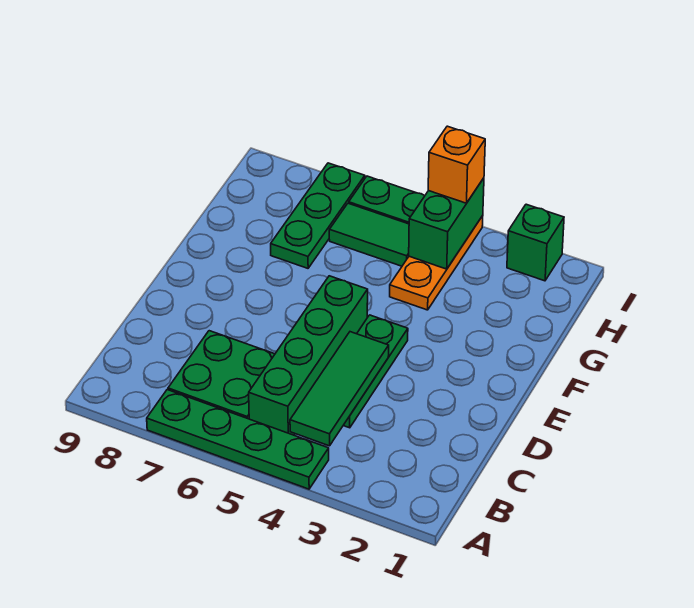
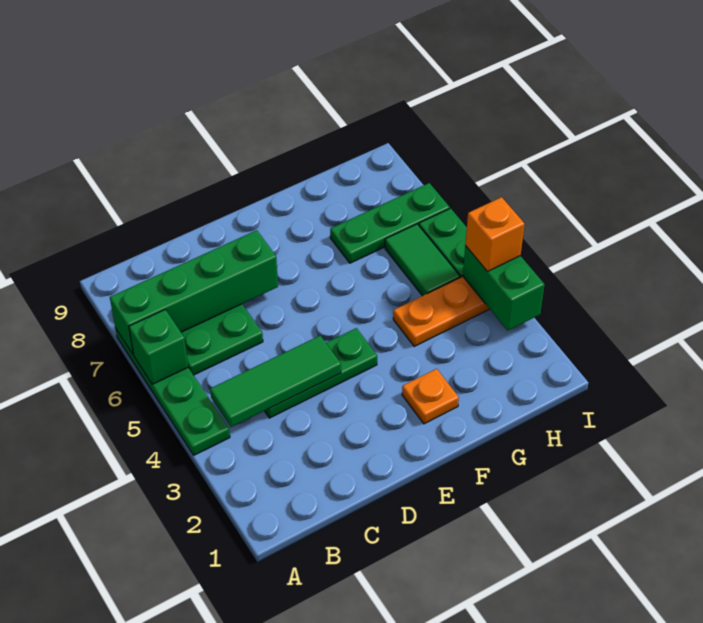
green brick B5:E5 level 1 -> green brick A7:D7 level 2
none -> orange plate F2 level 1
green brick H4:I4 level 2 -> green brick I3:I4 level 2
green brick I2 level 1 -> green brick A6 level 2

